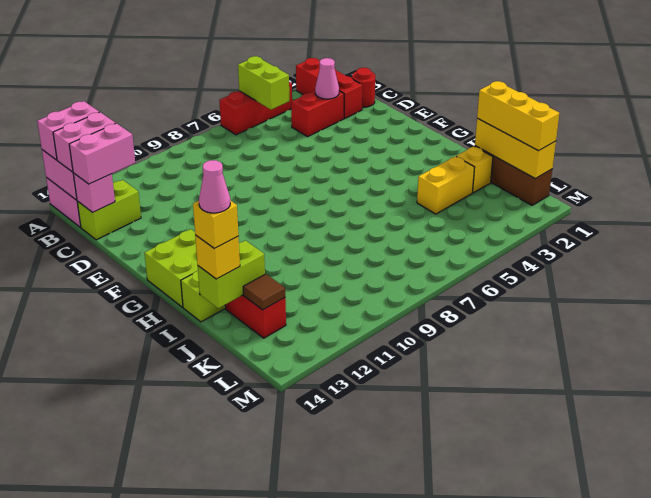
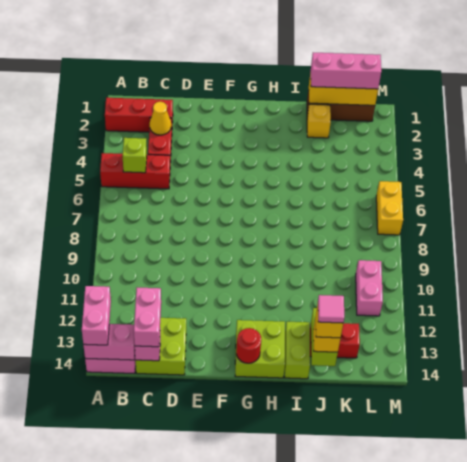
red brick A4:A6 level 1 -> red brick A5:C5 level 1
lime brick A5:B5 level 2 -> lime brick B5 level 2
pink brick B13:B14 level 3 -> pink brick L10:L11 level 1
red round brick C1 level 1 -> red round brick G14 level 2
pink cone C3 level 2 -> yellow cone C3 level 2
lime brick C13:C14 level 1 -> lime brick C13:D14 level 1
yellow brick J1:L1 level 3 -> pink brick J1:L1 level 3
yellow brick J3:J4 level 1 -> yellow brick M6:M7 level 1
pink cone J14 level 5 -> pink tile J14 level 5
brown tile K13 level 2 -> none

